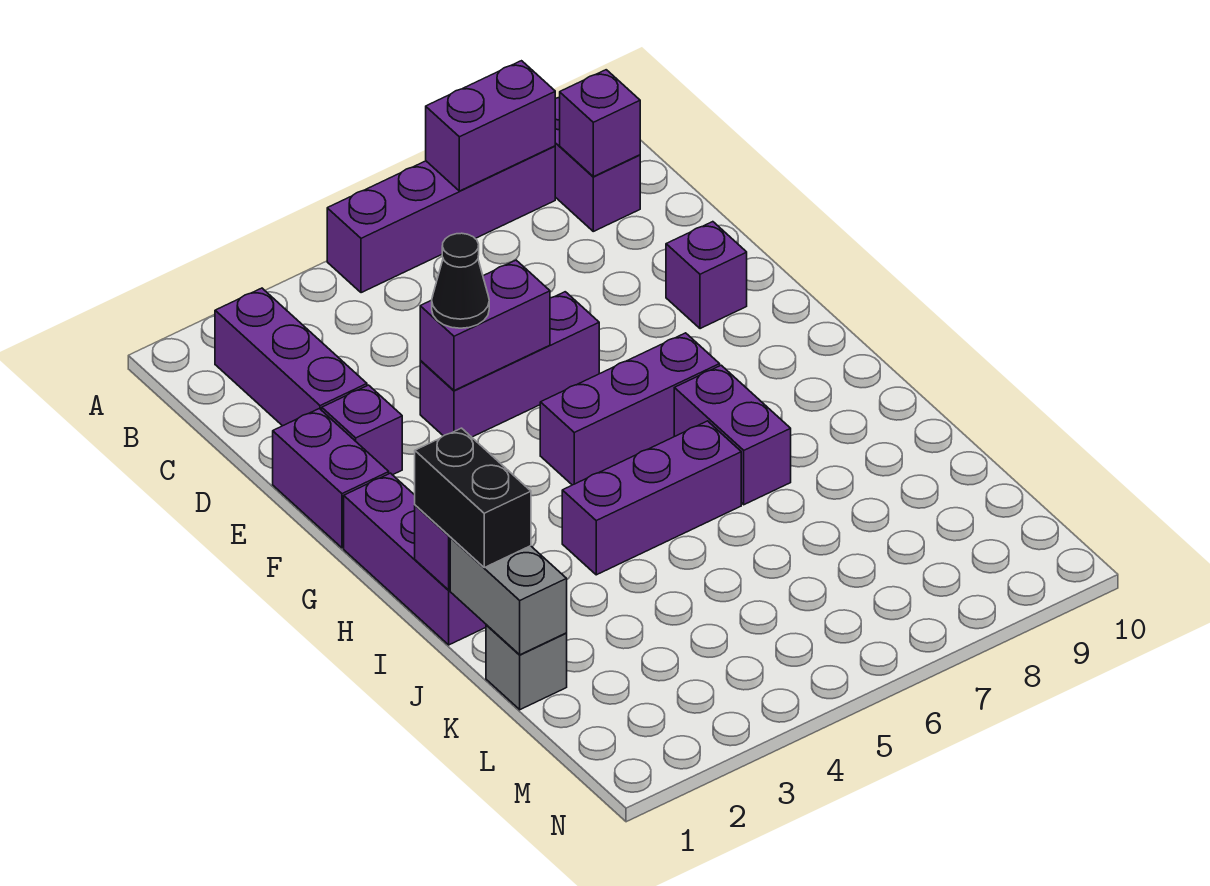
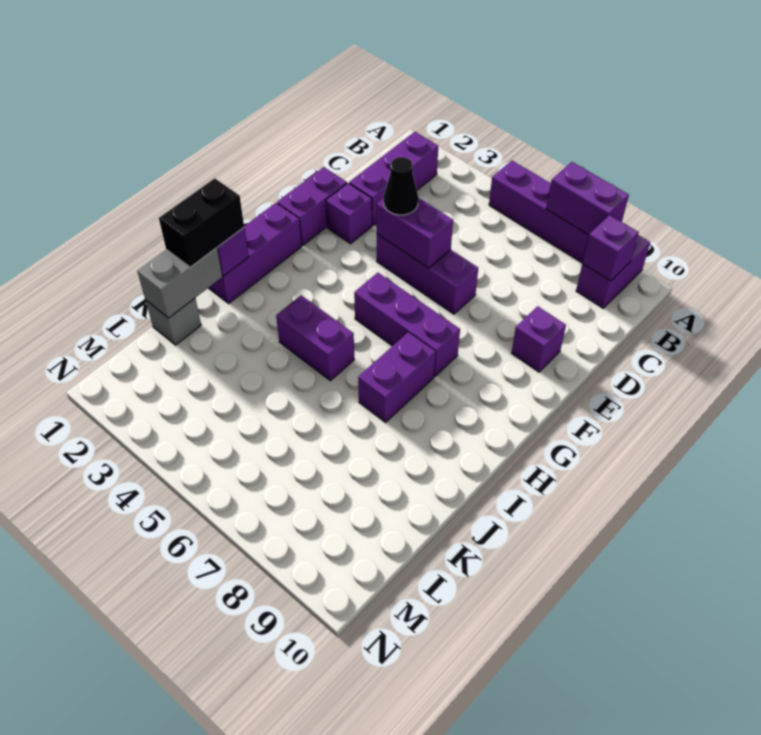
purple brick I4:I6 level 1 -> purple brick I4:I5 level 1

